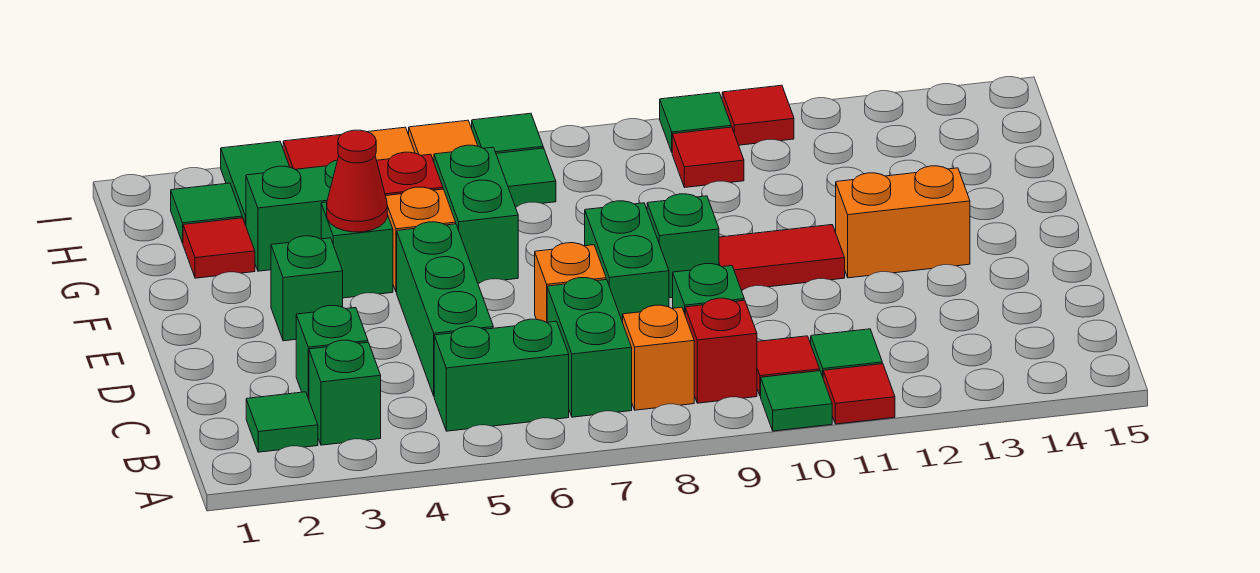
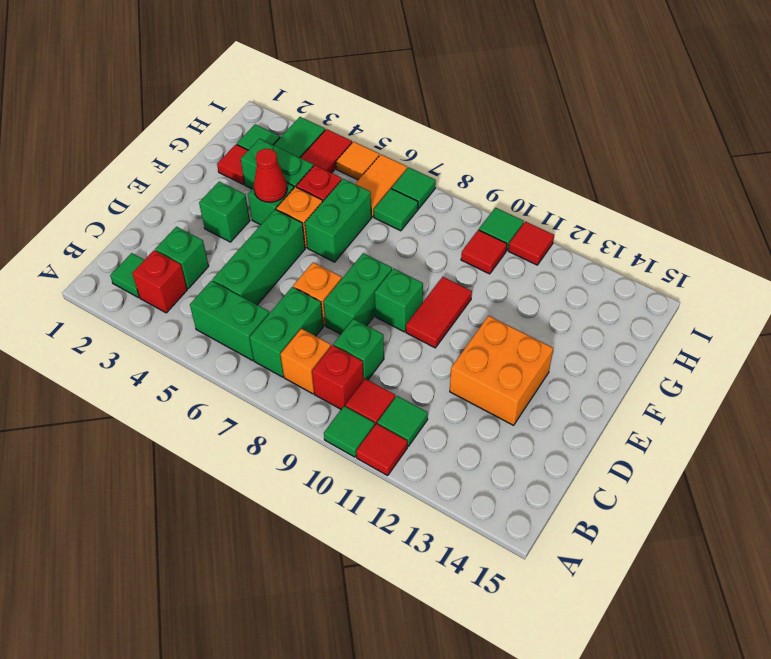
green brick B3 level 1 -> red brick B3 level 1
red tile E10:E11 level 1 -> red tile E10:F10 level 1
orange brick E12:E13 level 1 -> orange brick D12:E13 level 1

